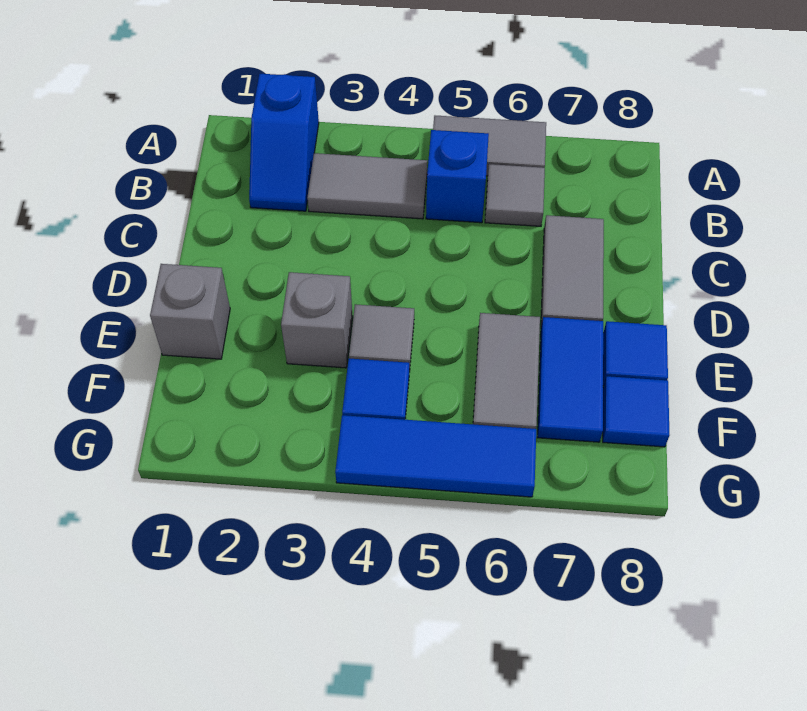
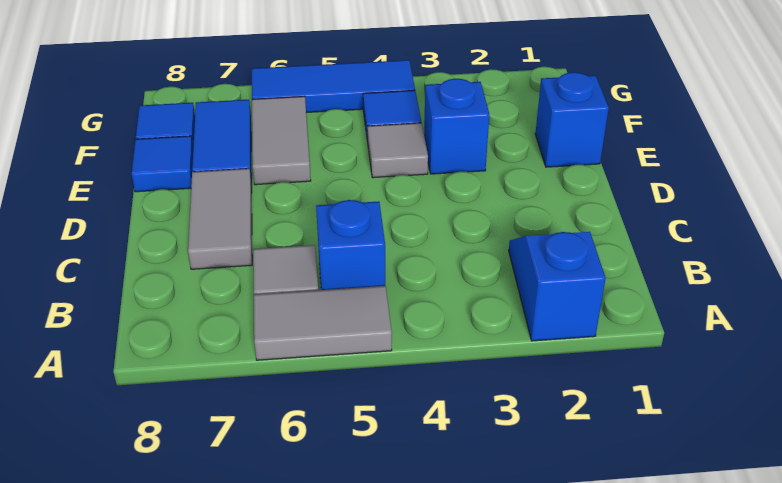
grey tile B3:B4 level 1 -> none
grey brick E1 level 1 -> blue brick E1 level 1
grey brick E3 level 1 -> blue brick E3 level 1

